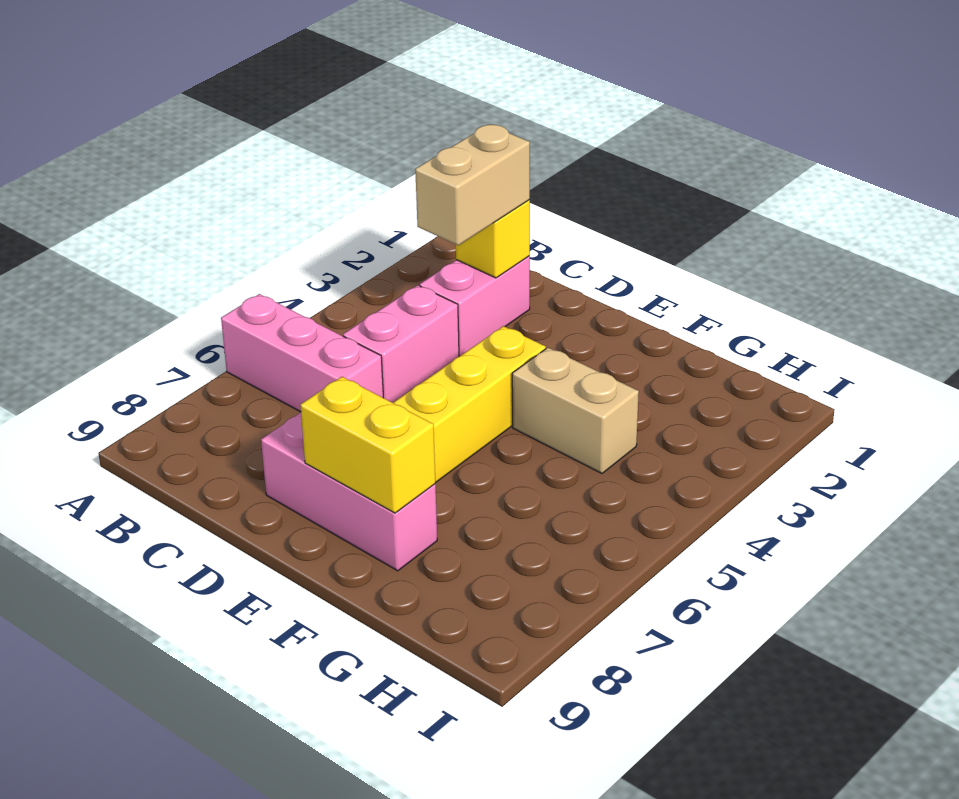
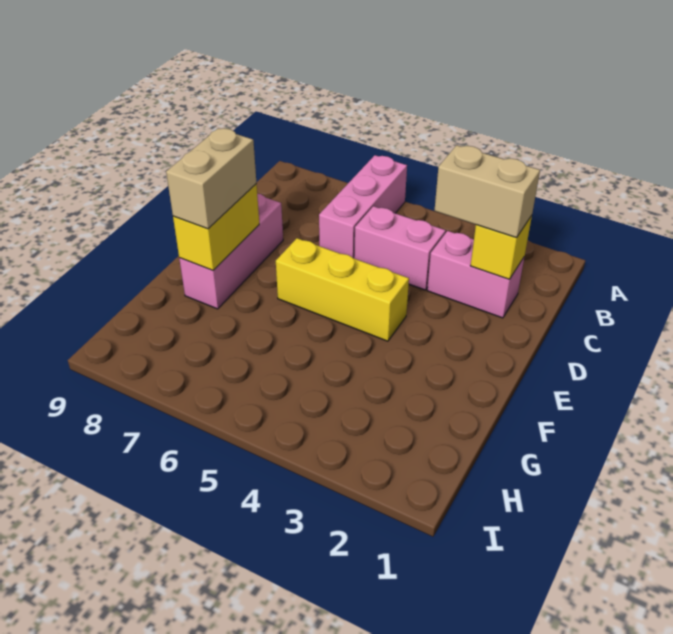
tan brick F4:G4 level 1 -> tan brick E8:F8 level 3

